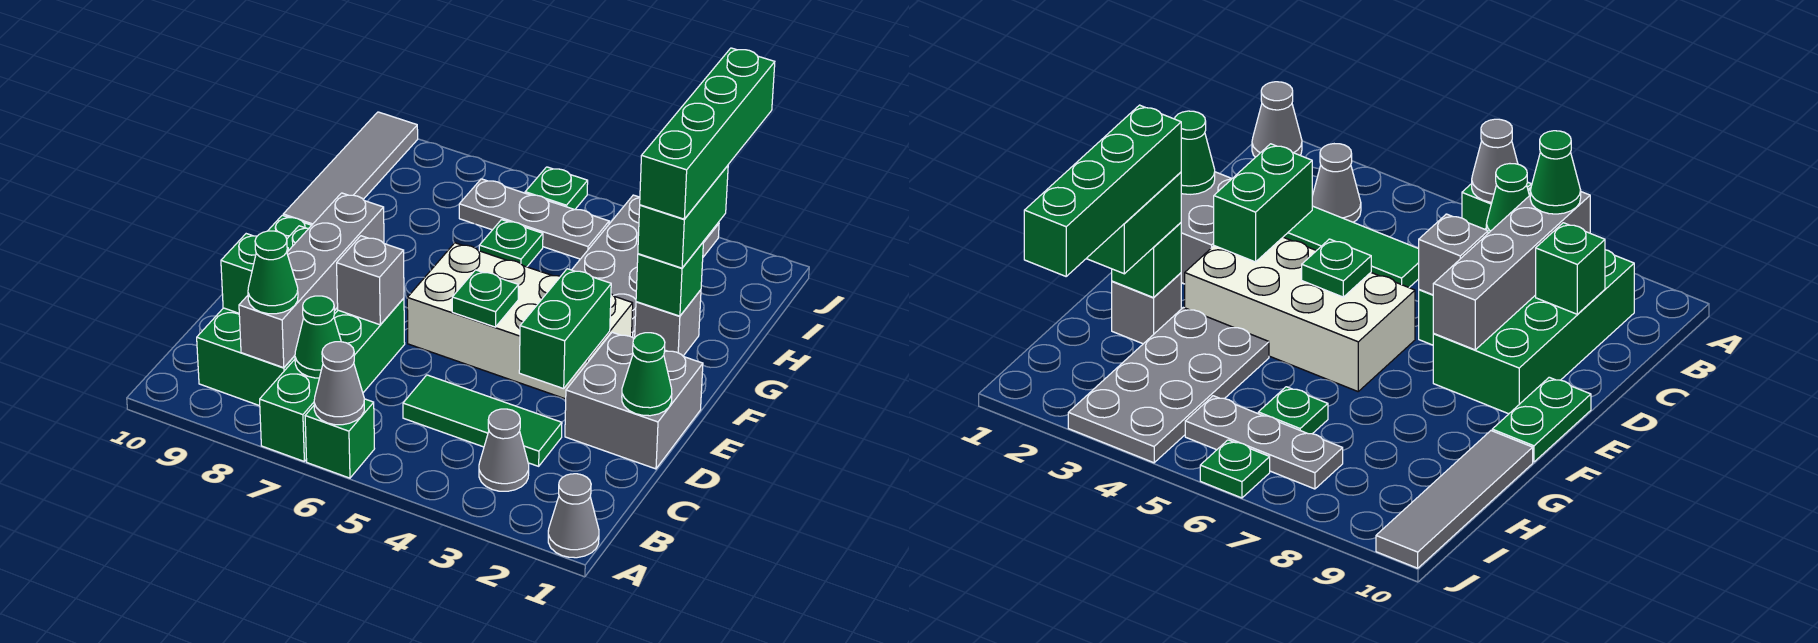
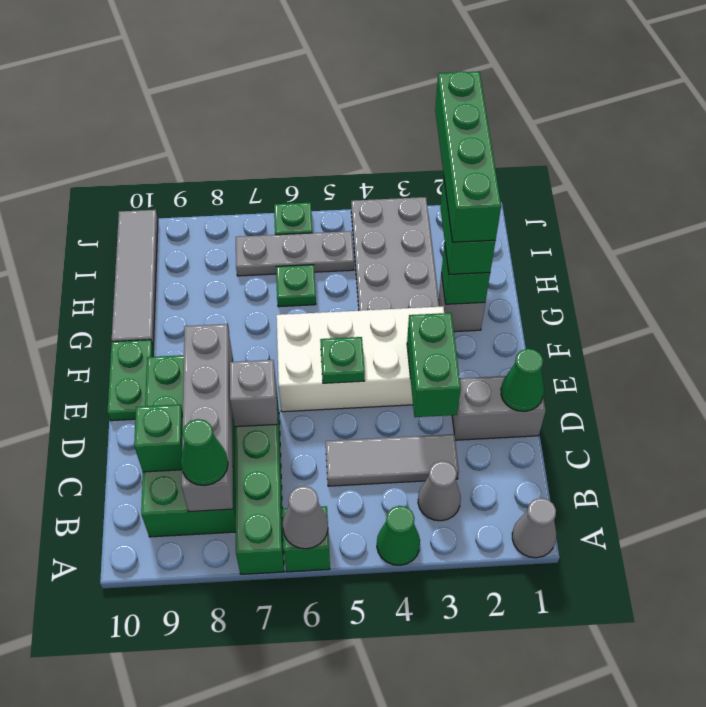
green cone B7 level 2 -> green cone A4 level 1
green tile C3:C5 level 1 -> grey tile C3:C5 level 1
grey brick D1:E2 level 1 -> grey brick D1:D2 level 1

